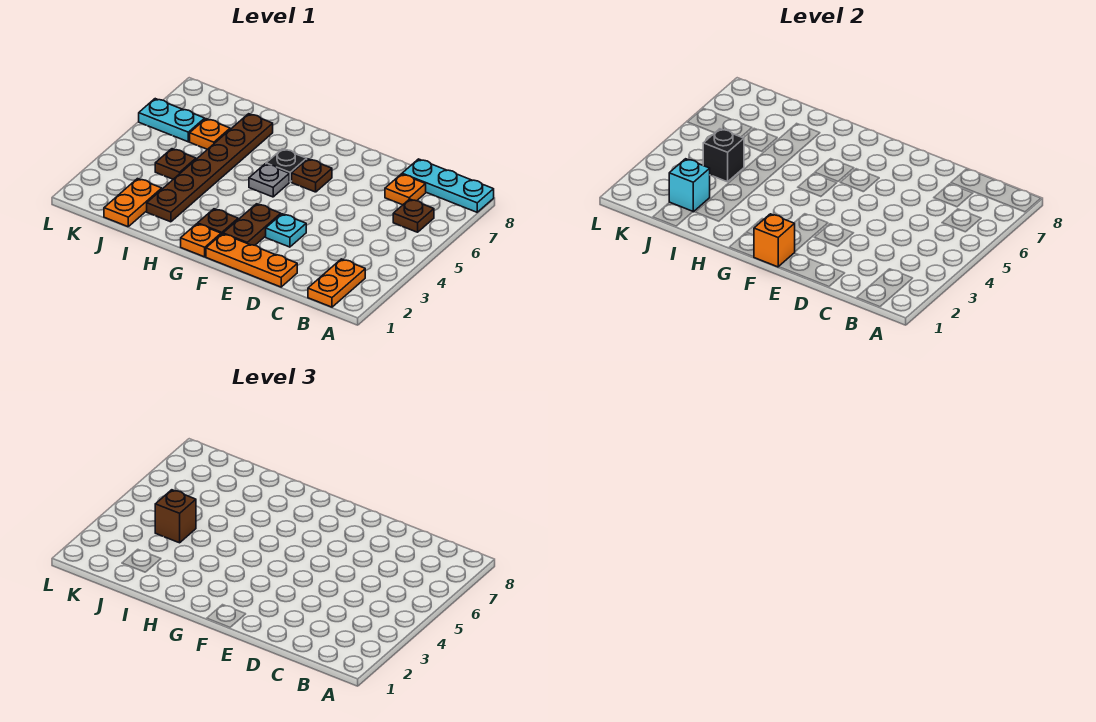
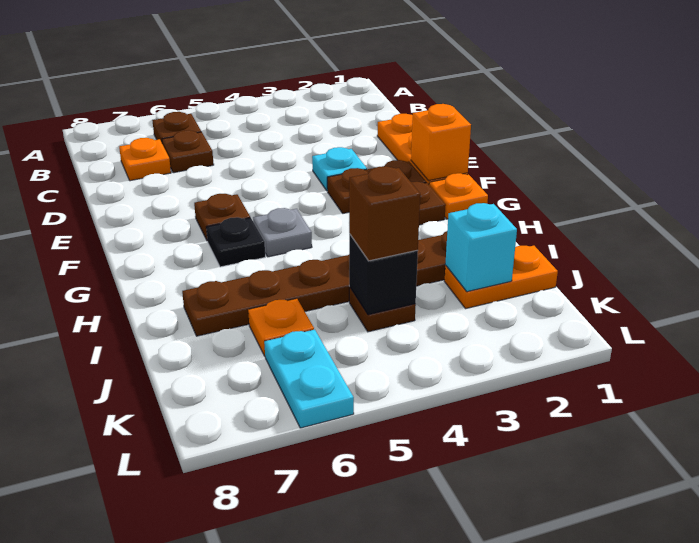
cyan plate A8:C8 level 1 -> none
orange plate B1:B2 level 1 -> none
none -> brown plate C6 level 1

